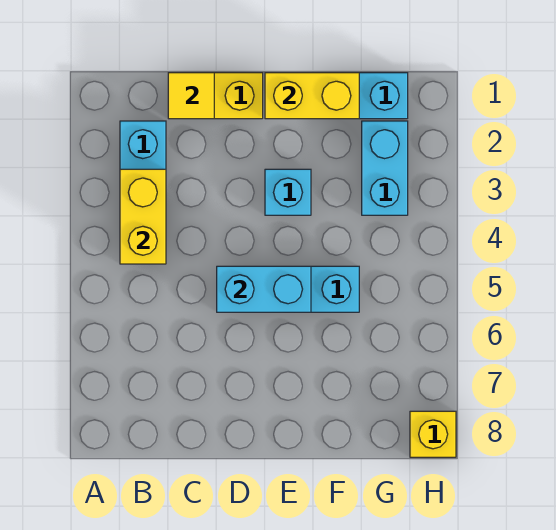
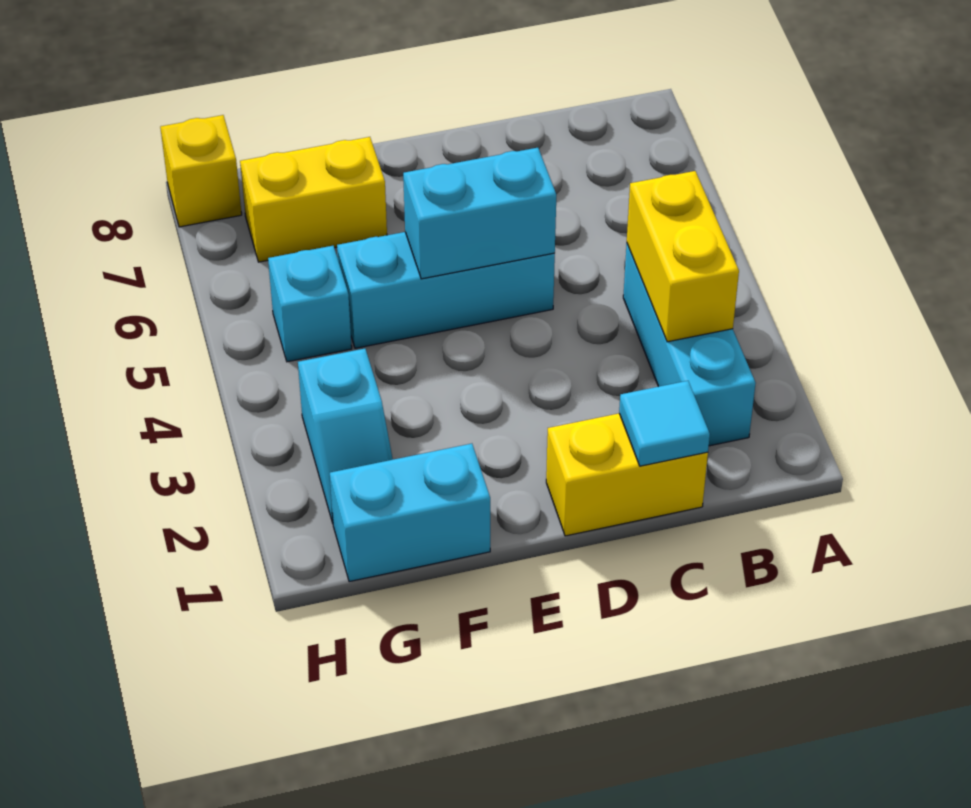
yellow tile C1 level 2 -> cyan tile C1 level 2
yellow brick E1:F1 level 2 -> yellow brick F7:G7 level 1
cyan brick E3 level 1 -> cyan brick G5 level 1
cyan brick G2:G3 level 1 -> cyan slope G2:G3 level 1 top 3

